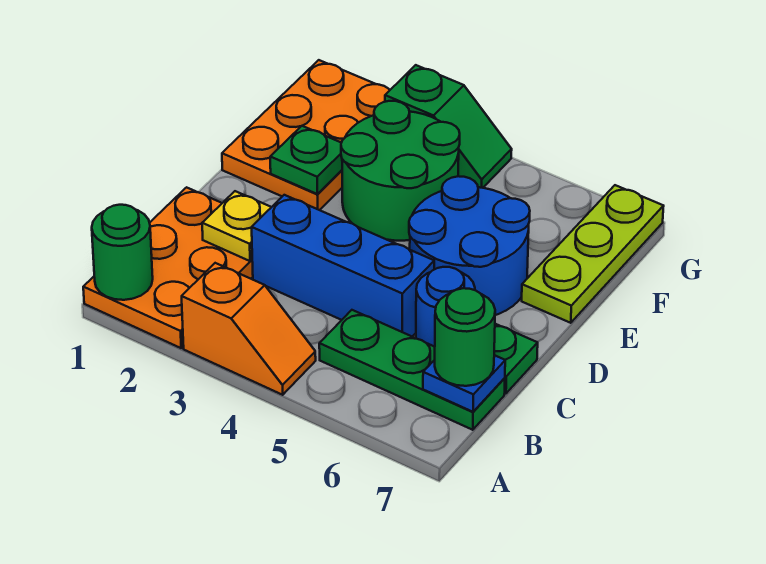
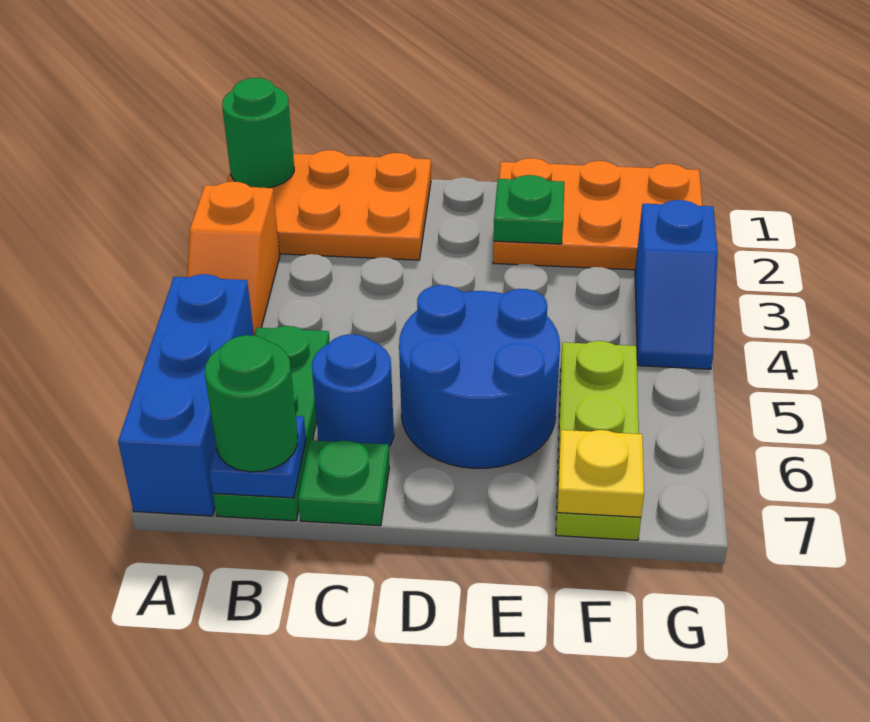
yellow plate C2 level 2 -> yellow plate F7 level 2
blue brick C3:C5 level 1 -> blue brick A5:A7 level 1
green round brick E3:F4 level 1 -> none
lime plate E7:G7 level 1 -> lime plate F5:F7 level 1
green slope G3:G4 level 1 top 3 -> blue slope G3:G4 level 1 top 3

